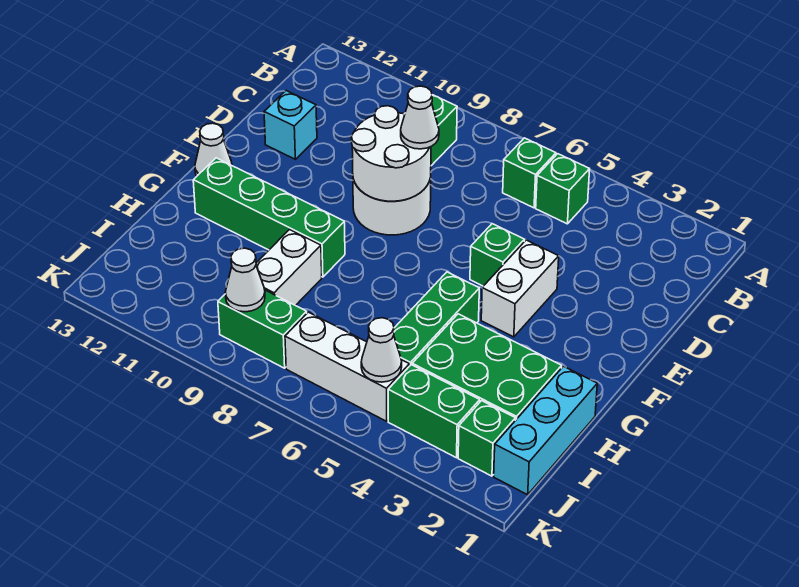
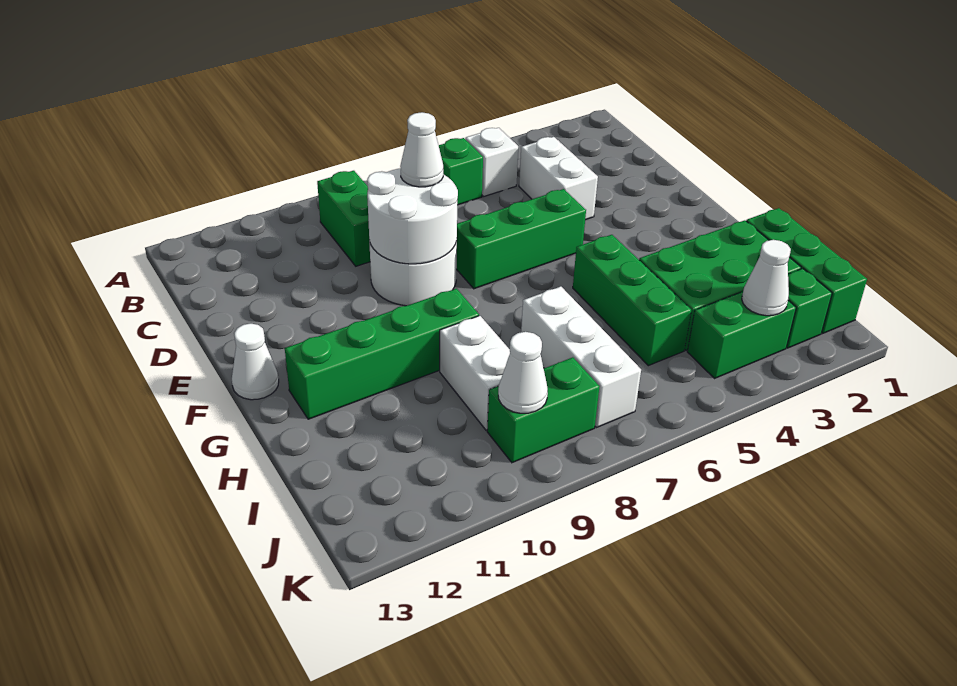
green brick B5 level 1 -> white brick B5 level 1
cyan brick D12 level 1 -> none
white brick E4:F4 level 1 -> white brick C4:D4 level 1
green brick E5 level 1 -> green brick E5:E7 level 1
cyan brick H1:J1 level 1 -> green brick H1:J1 level 1
white brick J5:J7 level 1 -> white brick H7:J7 level 1
white cone J5 level 2 -> white cone J3 level 2

